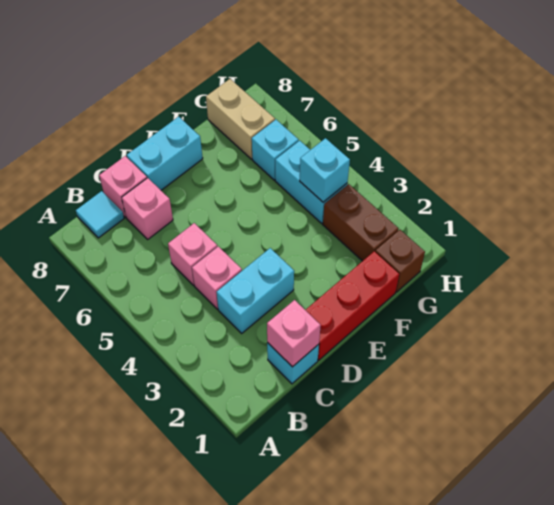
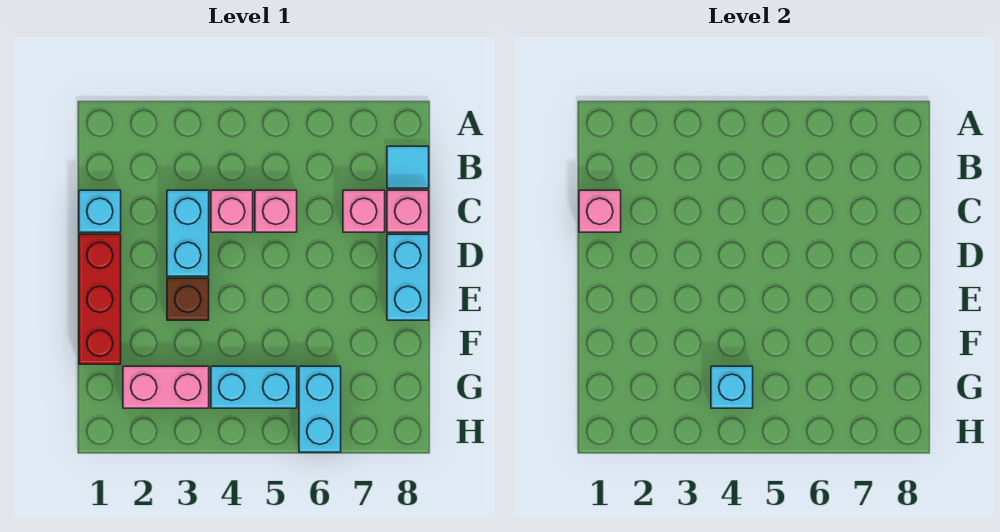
brown brick G1 level 1 -> brown brick E3 level 1
brown brick G2:G3 level 1 -> pink brick G2:G3 level 1
cyan brick G6 level 1 -> cyan brick G6:H6 level 1
tan brick G7:G8 level 1 -> none

